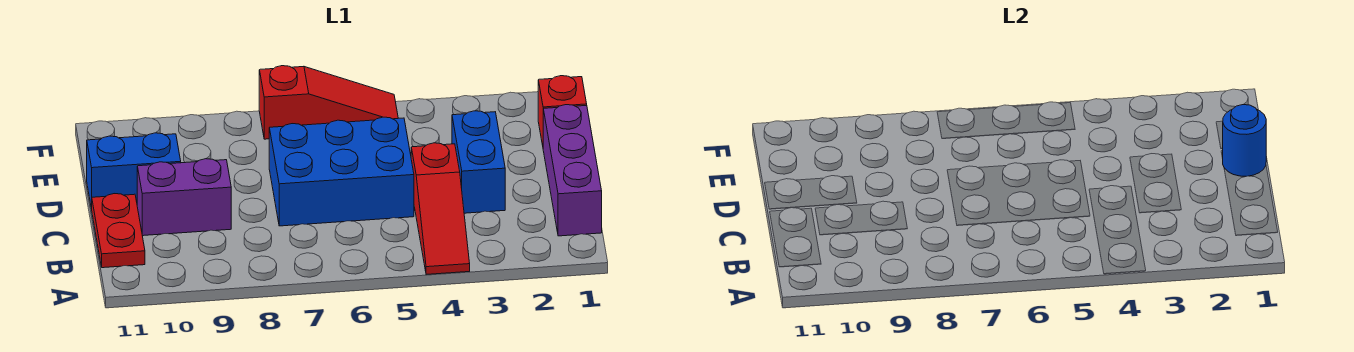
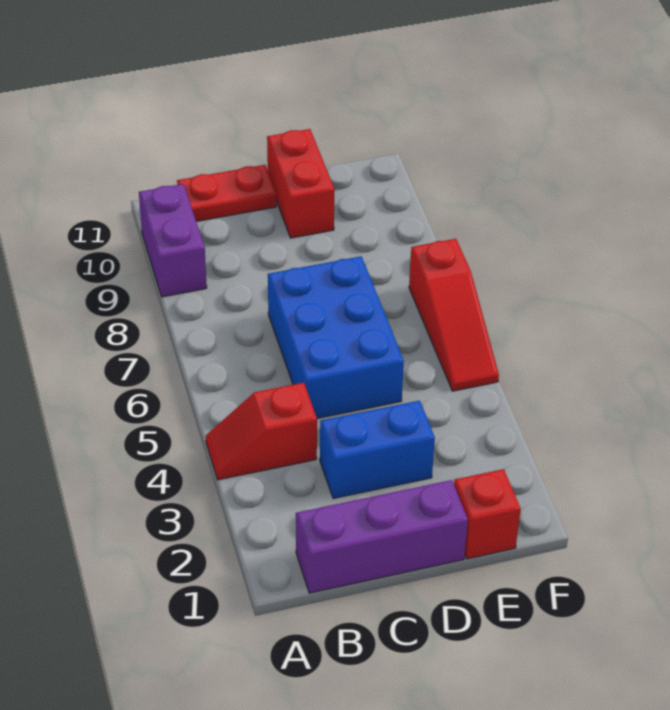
red slope A4:C4 level 1 top C -> red slope A4:B4 level 1 top B
purple brick C9:C10 level 1 -> purple brick A9:A10 level 1
blue round brick D1 level 2 -> none
blue brick D10:D11 level 1 -> red brick D10:D11 level 1

